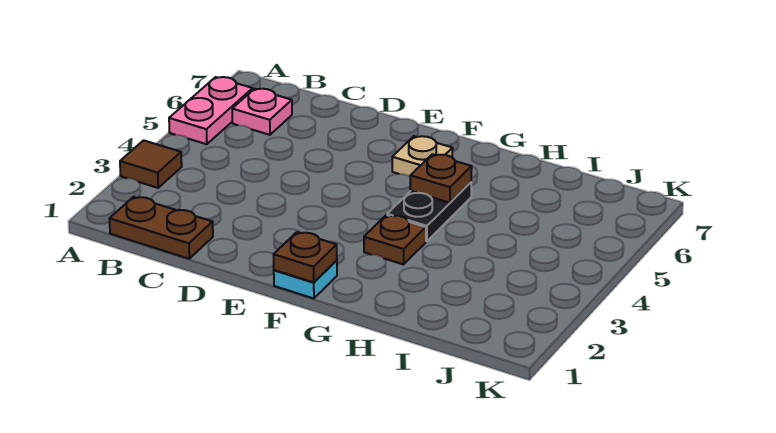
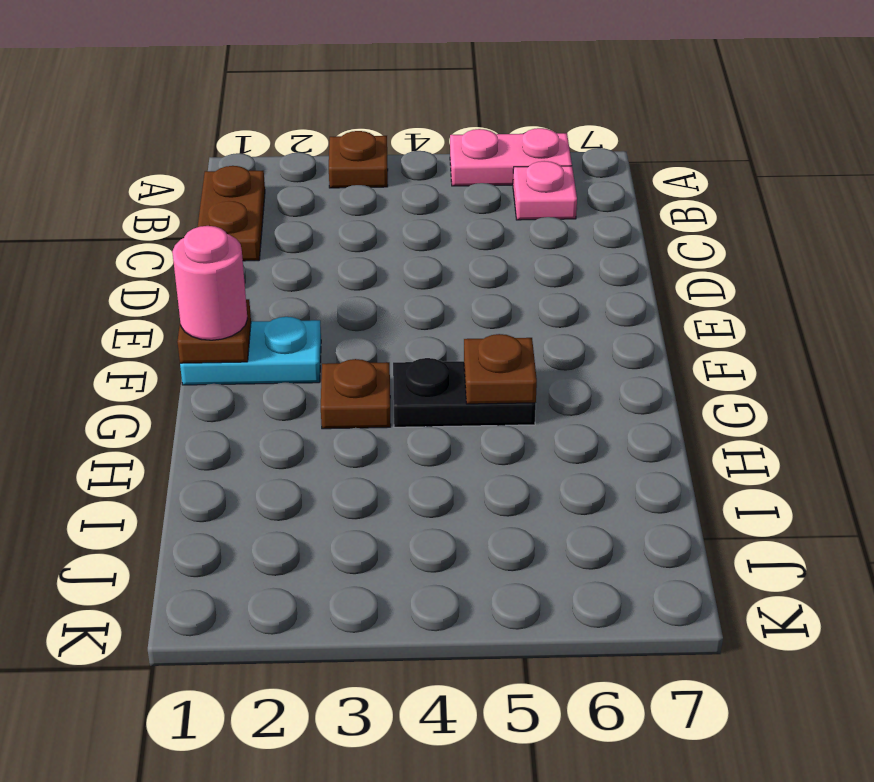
brown tile A3 level 1 -> brown plate A3 level 1
cyan plate F1 level 1 -> cyan plate F1:F2 level 1
none -> pink round brick F1 level 3
tan plate F6 level 1 -> none

